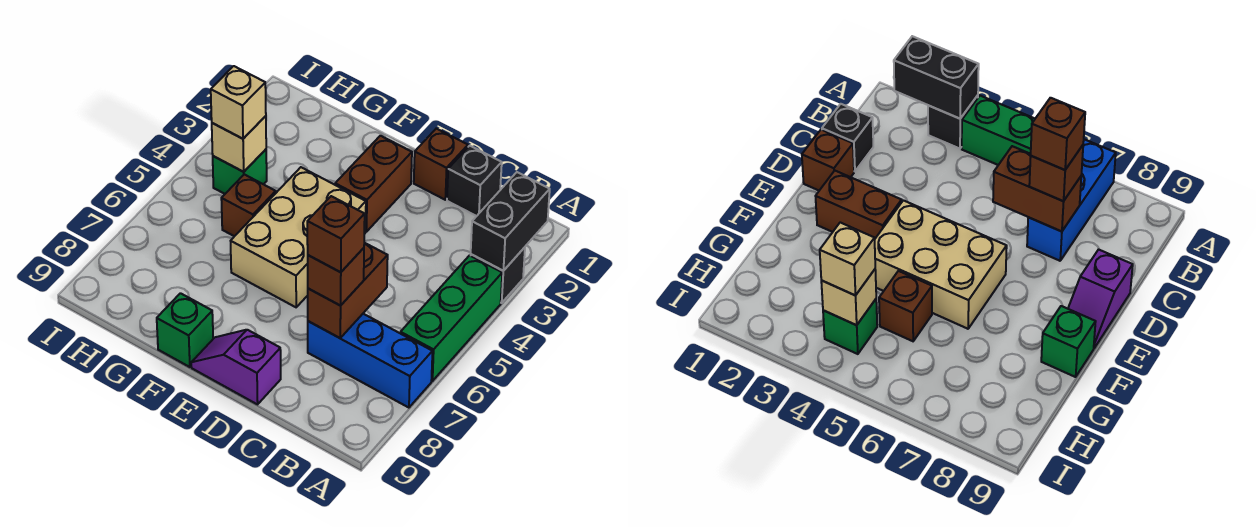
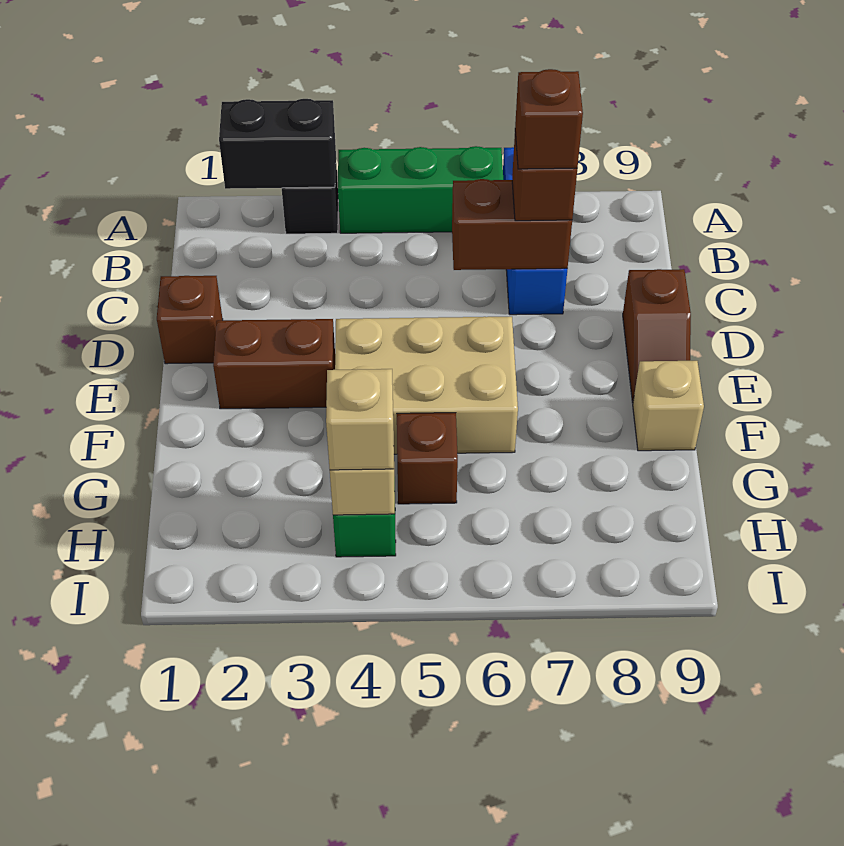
black brick C1 level 1 -> none
purple slope D9:E9 level 1 top D -> brown slope D9:E9 level 1 top D
green brick F9 level 1 -> tan brick F9 level 1

